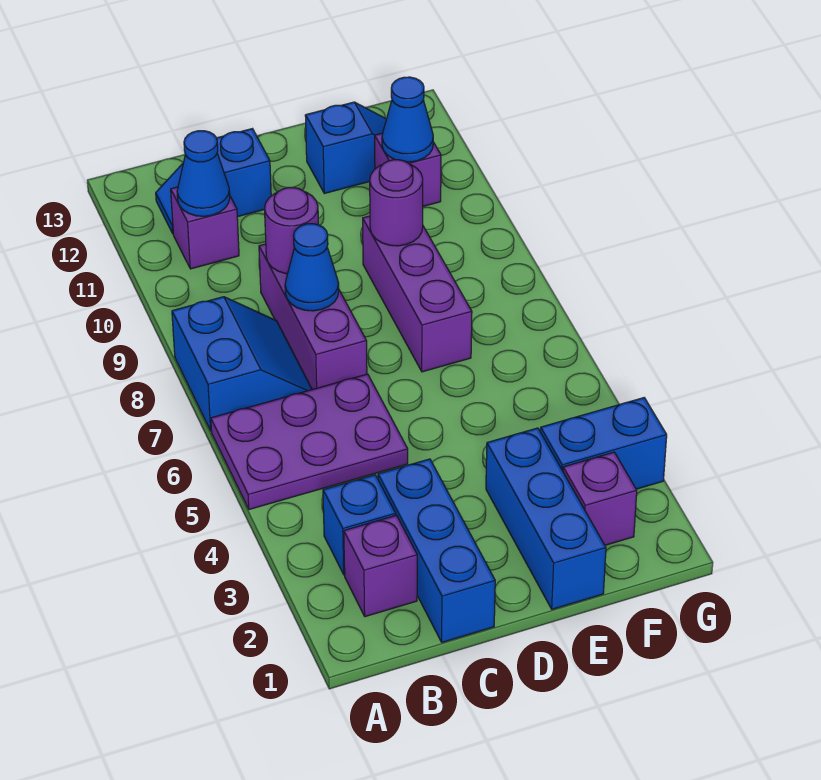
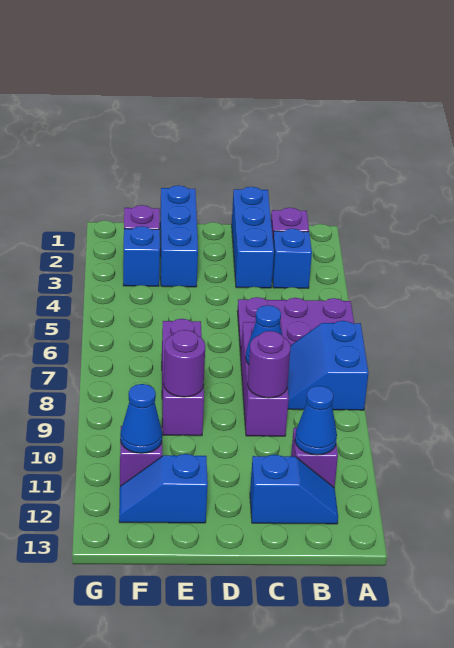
blue brick F3:G3 level 1 -> blue brick F3 level 1

